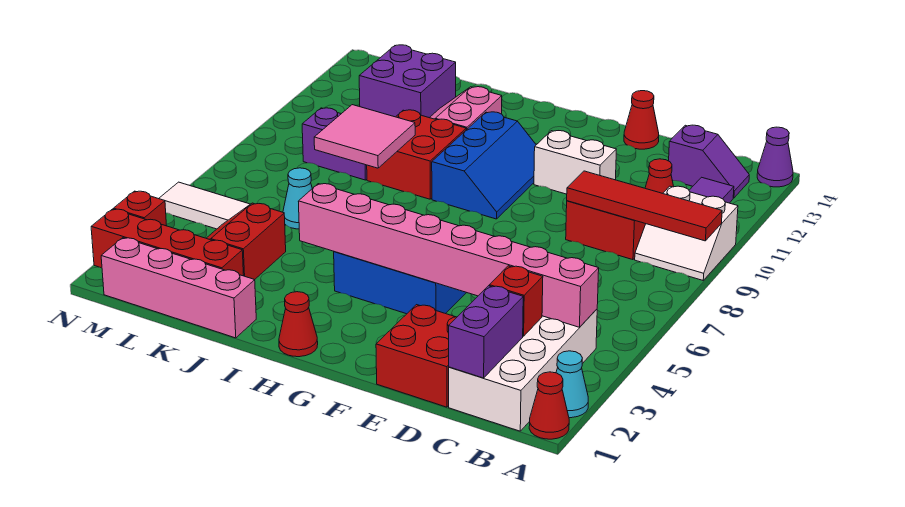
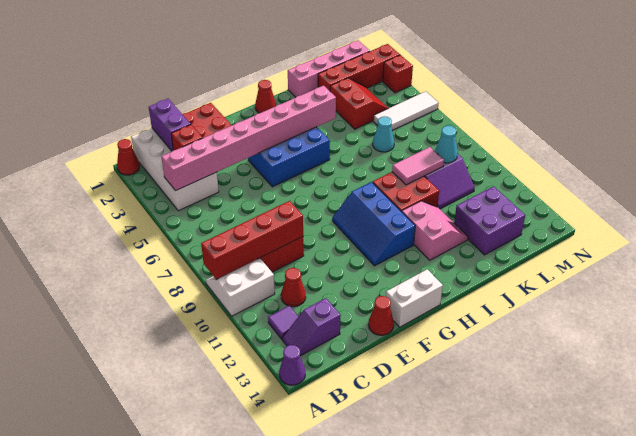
cyan cone A2 level 1 -> cyan cone L9 level 2
red tile A9:D9 level 2 -> red brick A9:D9 level 2
white brick E11:F11 level 1 -> white brick F14:G14 level 1
pink tile J8:K9 level 2 -> pink tile J9:K9 level 2

